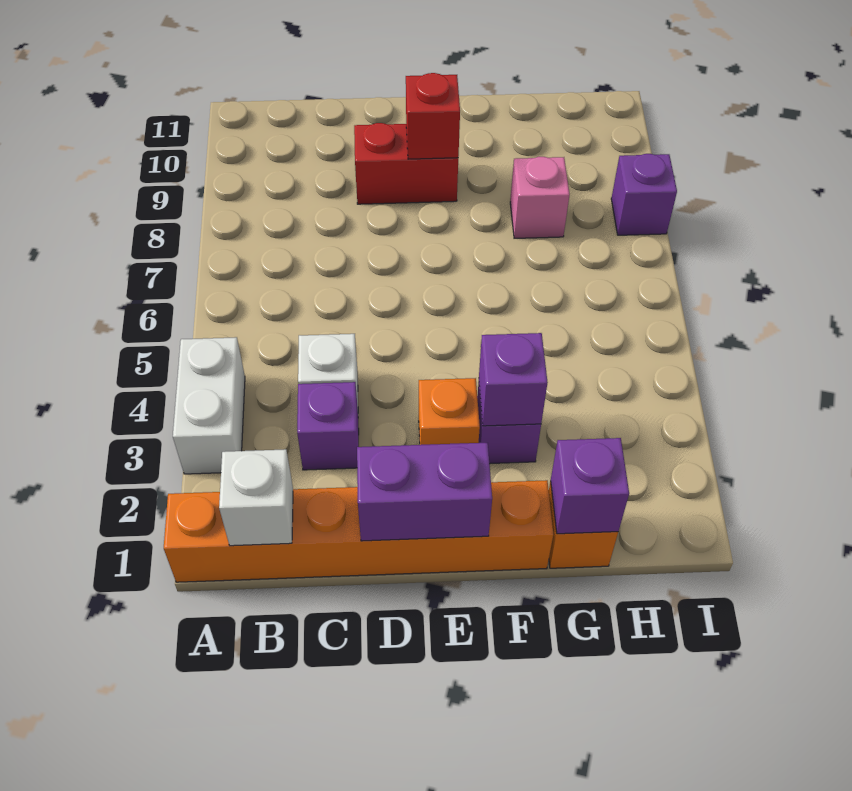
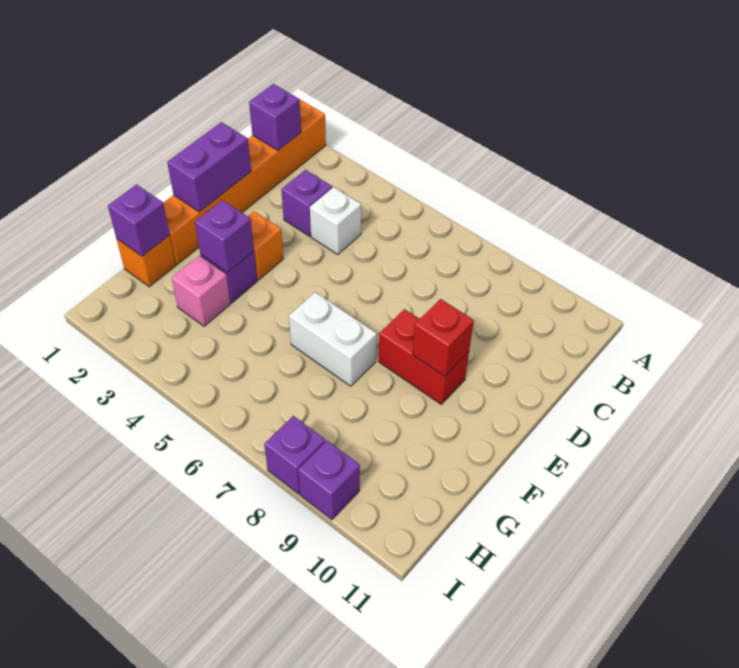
white brick A3:A4 level 1 -> white brick F6:F7 level 1
white brick B1 level 2 -> purple brick B1 level 2
red brick D9:E9 level 1 -> red brick E8:E9 level 1
pink brick G8 level 1 -> pink brick G3 level 1
none -> purple brick I9 level 1

